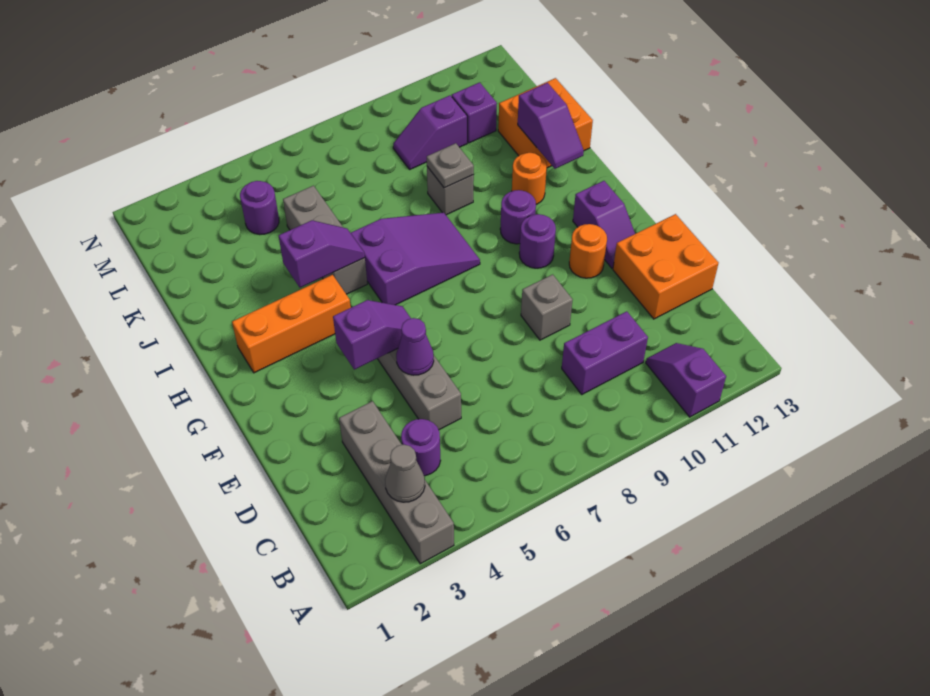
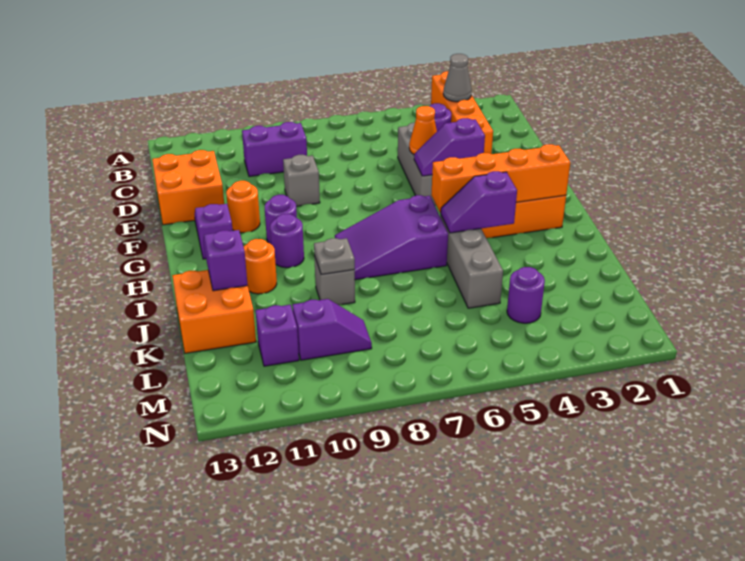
grey brick A3:D3 level 1 -> orange brick A3:D3 level 1
purple slope A11:B11 level 1 top A -> none
purple cone E5 level 2 -> orange cone E5 level 2
none -> orange brick H2:H5 level 2

